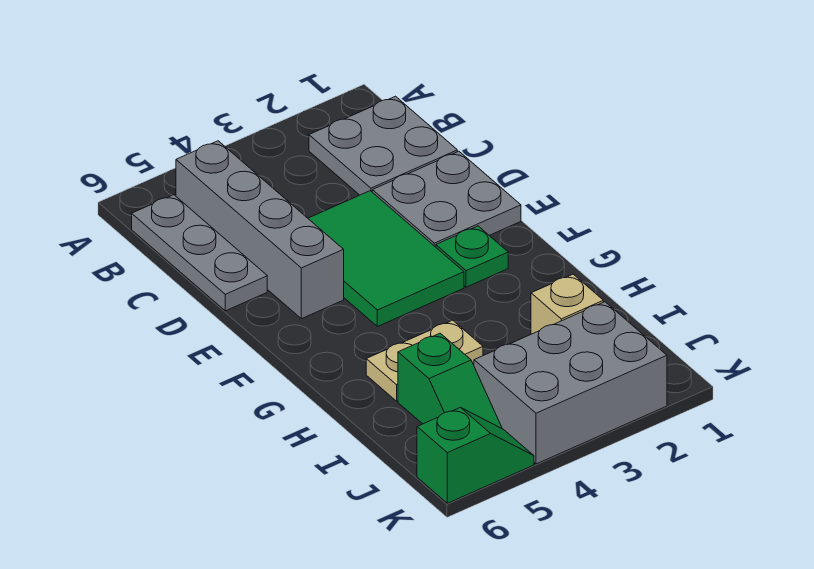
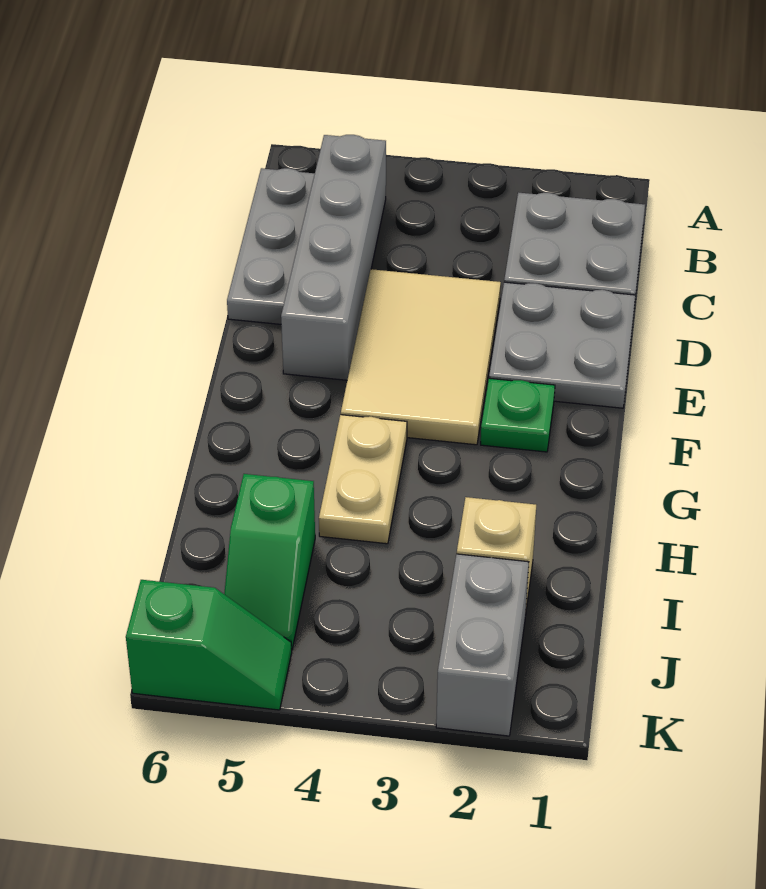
green tile D3:F4 level 1 -> tan tile D3:F4 level 1
tan plate H4:H5 level 1 -> tan plate G4:H4 level 1
grey brick J2:K4 level 1 -> grey brick J2:K2 level 1

